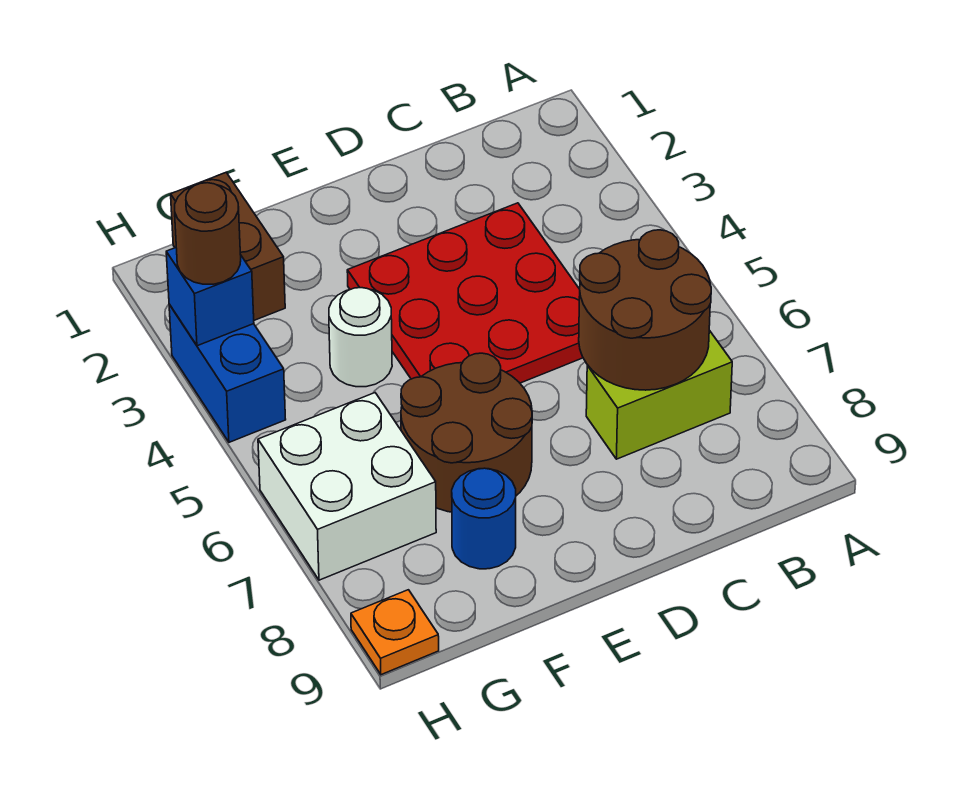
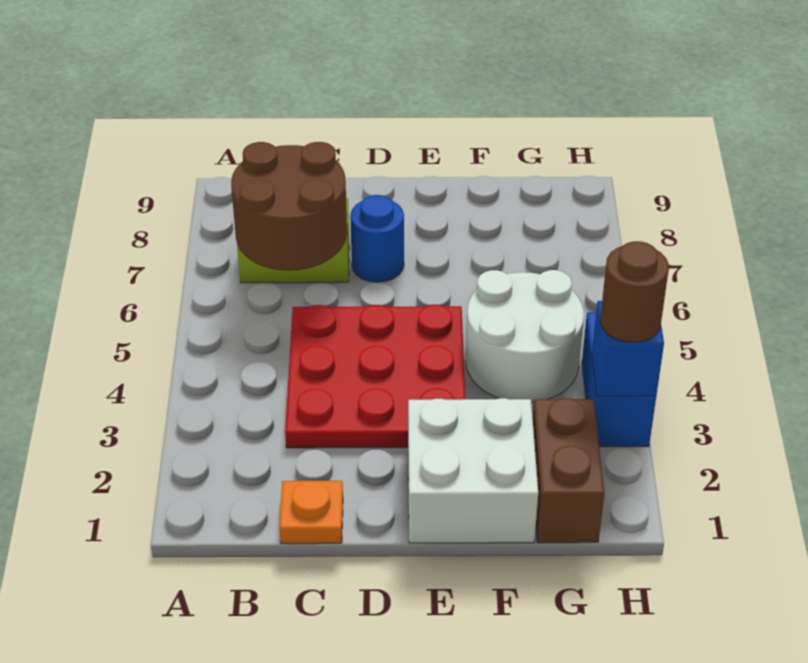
brown round brick E6:F7 level 1 -> none
white round brick F4 level 1 -> white round brick F4:G5 level 1
blue round brick F8 level 1 -> blue round brick D7 level 1
white brick G6:H7 level 1 -> white brick E1:F2 level 1
orange plate H9 level 1 -> orange plate C1 level 1

